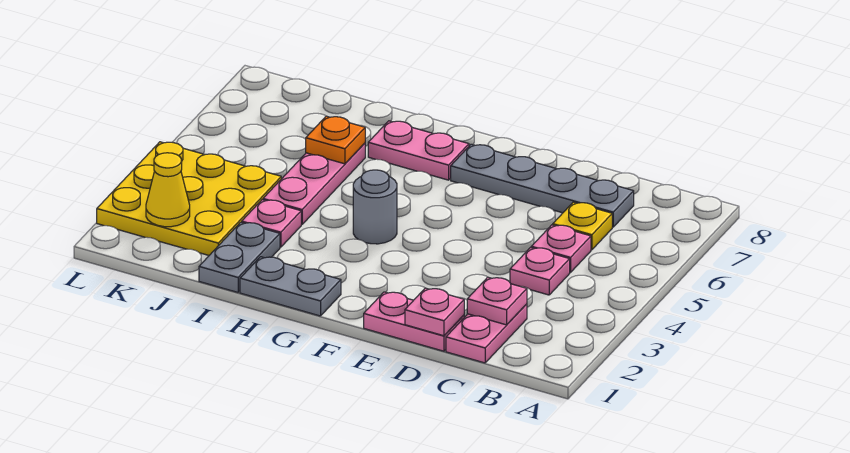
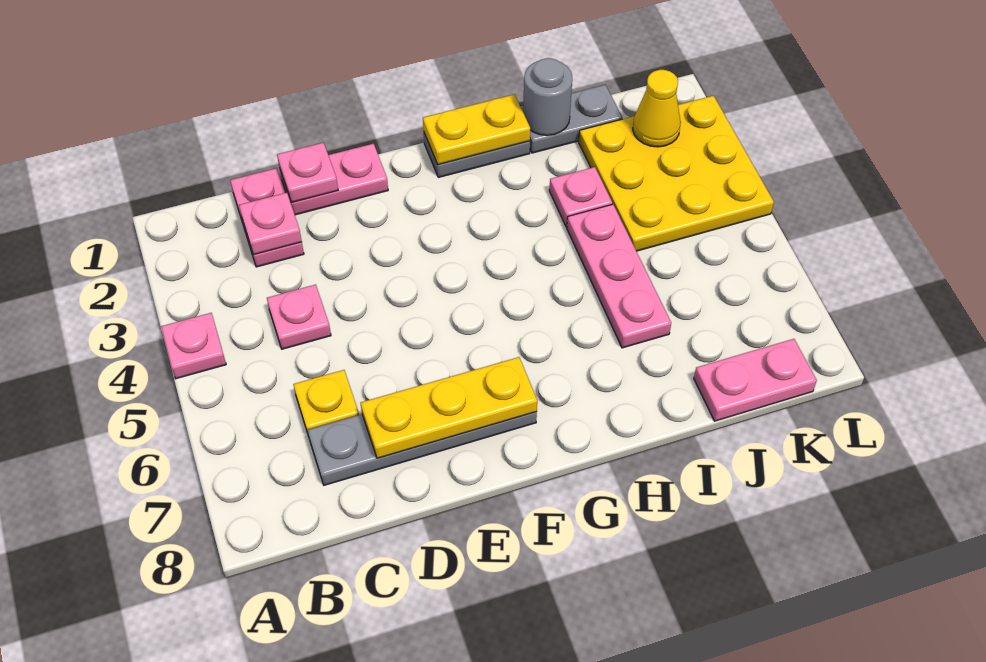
pink plate C5 level 1 -> pink plate A4 level 1
none -> yellow plate D7:F7 level 2
none -> yellow plate G1:H1 level 2
grey round brick G4 level 1 -> grey round brick I1 level 2
pink plate G7:H7 level 1 -> pink plate J8:K8 level 1
grey plate I1:I2 level 1 -> grey plate I1:J1 level 1
orange plate I6 level 2 -> none

